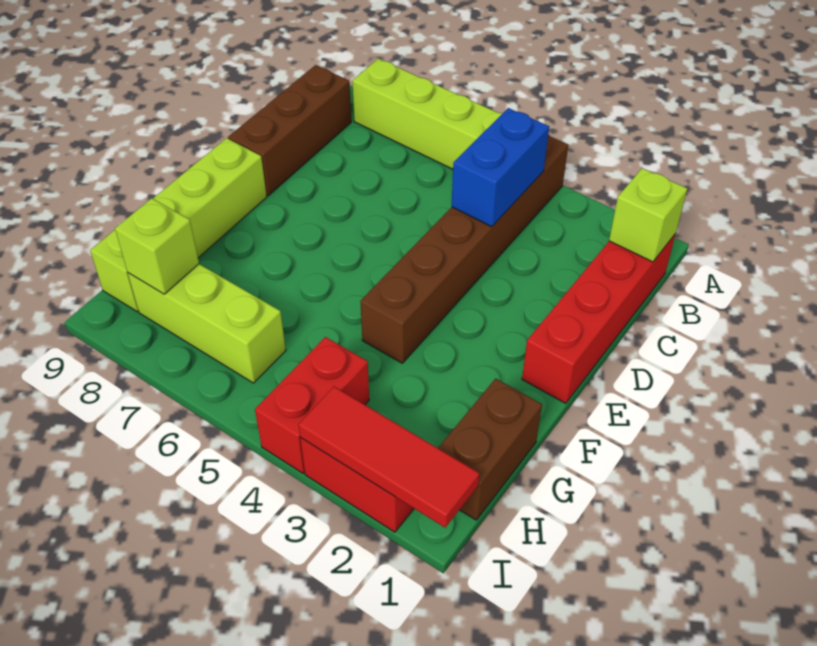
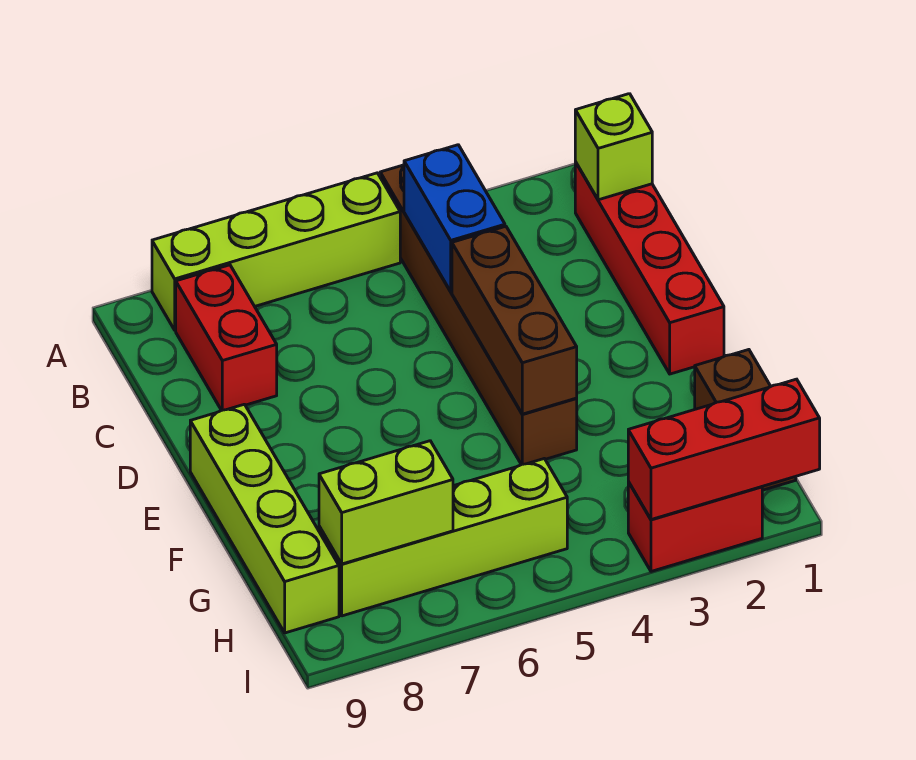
brown brick B9:D9 level 1 -> brown brick D4:F4 level 2
red brick H4:I4 level 1 -> red brick B8:C8 level 1
lime brick H6:H8 level 1 -> lime brick H5:H8 level 1
lime brick H8 level 2 -> lime brick H7:H8 level 2
red tile I1:I3 level 2 -> red brick I1:I3 level 2

